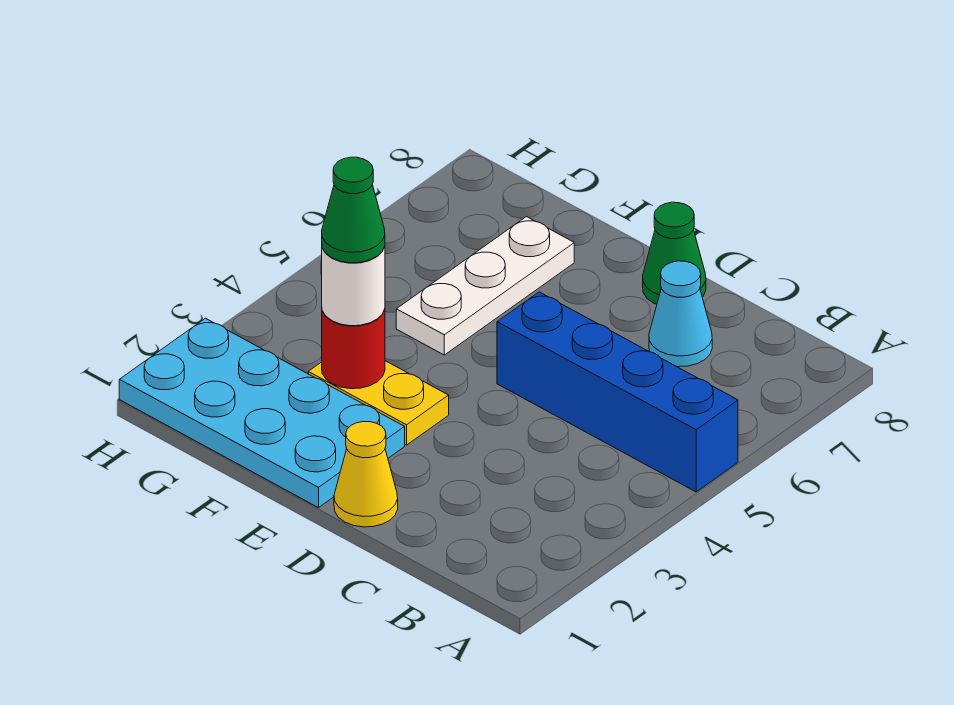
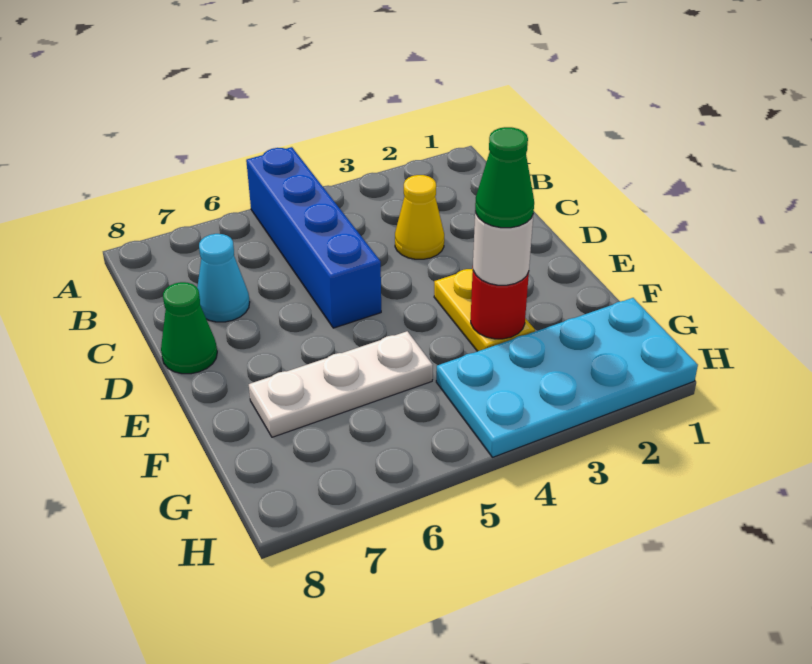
yellow cone D1 level 1 -> yellow cone C3 level 1
cyan plate E1:H2 level 1 -> cyan plate G1:H4 level 1

